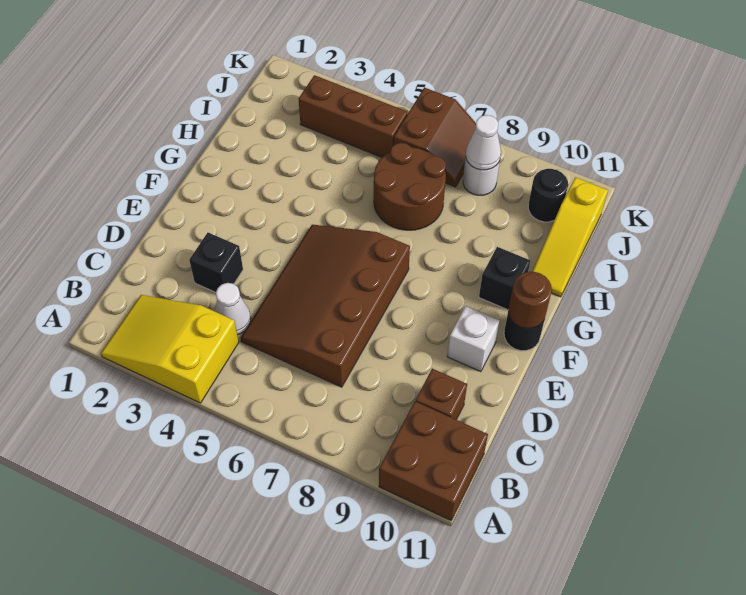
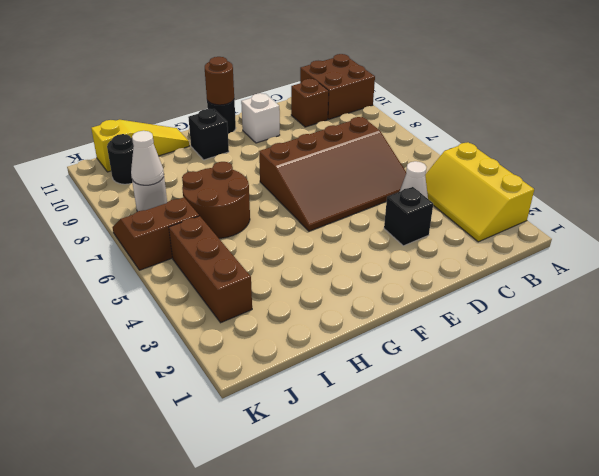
yellow slope A2:B4 level 1 top 4 -> yellow slope A2:B4 level 1 top A

